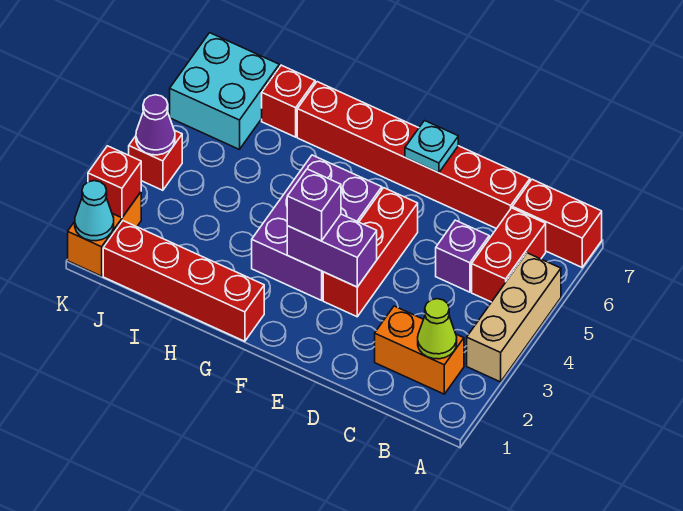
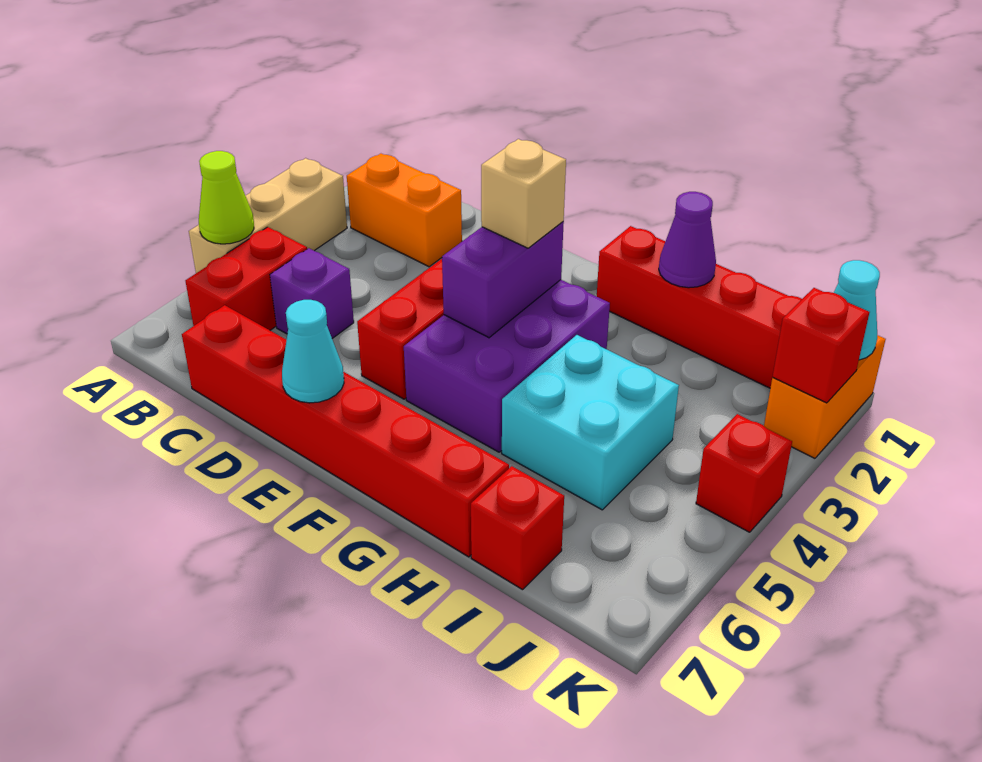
red brick A7:B7 level 1 -> none
lime cone B2 level 2 -> lime cone A5 level 2
purple brick E3:F3 level 2 -> purple brick F3:F4 level 2
cyan plate E7 level 2 -> cyan cone E7 level 2
purple brick F3 level 3 -> tan brick F3 level 3
cyan brick J6:K7 level 1 -> cyan brick H4:I5 level 1
purple cone K4 level 2 -> purple cone H1 level 2

